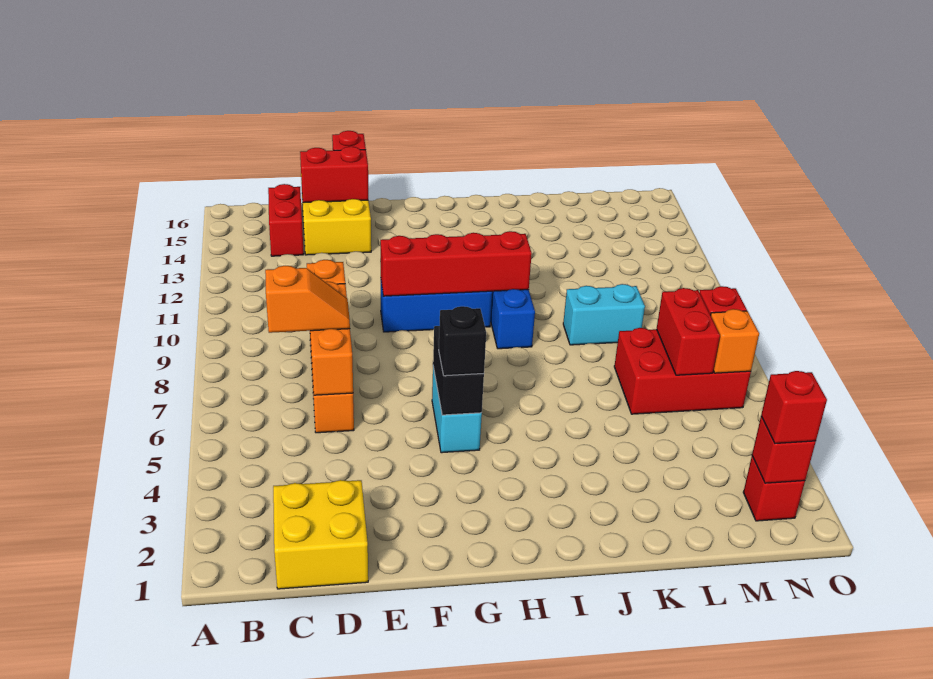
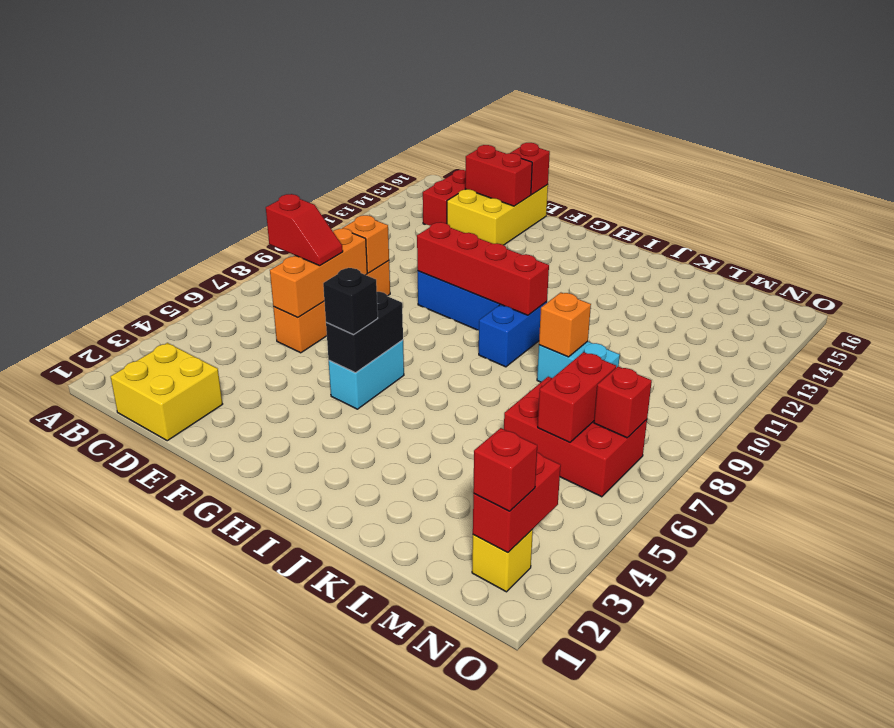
orange slope C7:D7 level 3 top C -> red slope C7:D7 level 3 top C
red brick N2 level 1 -> yellow brick N2 level 1
red brick N2 level 2 -> red brick N2:N3 level 2
orange brick N6 level 2 -> orange brick K9 level 2

